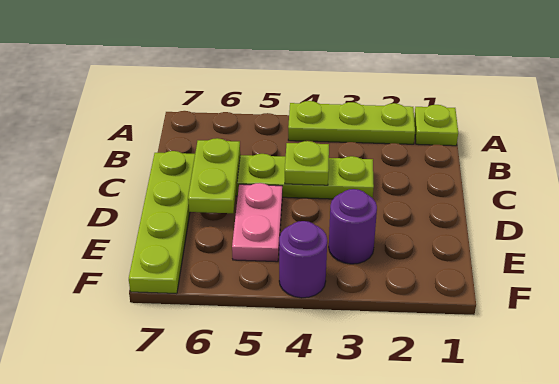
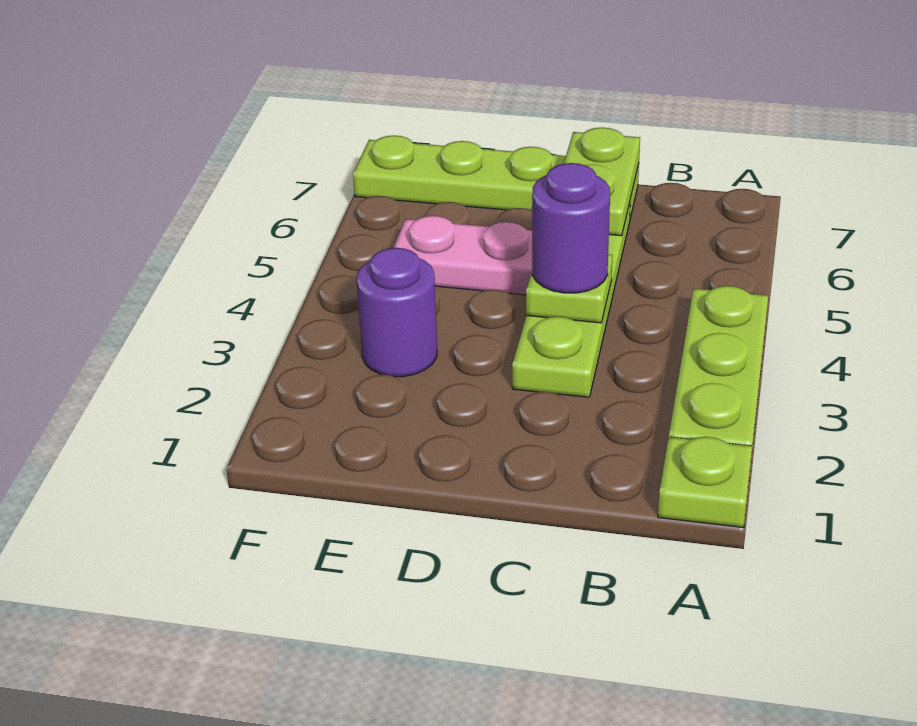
lime plate C6:D6 level 2 -> lime plate C6:C7 level 2
purple round brick F4 level 1 -> purple round brick C4 level 3

